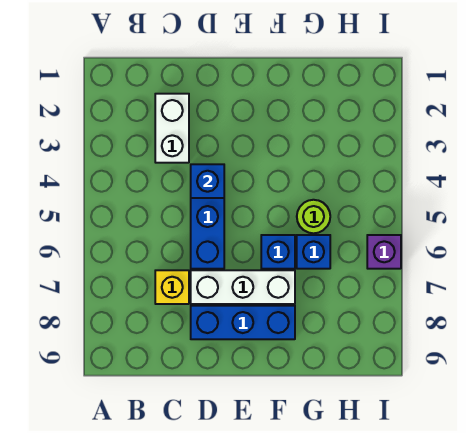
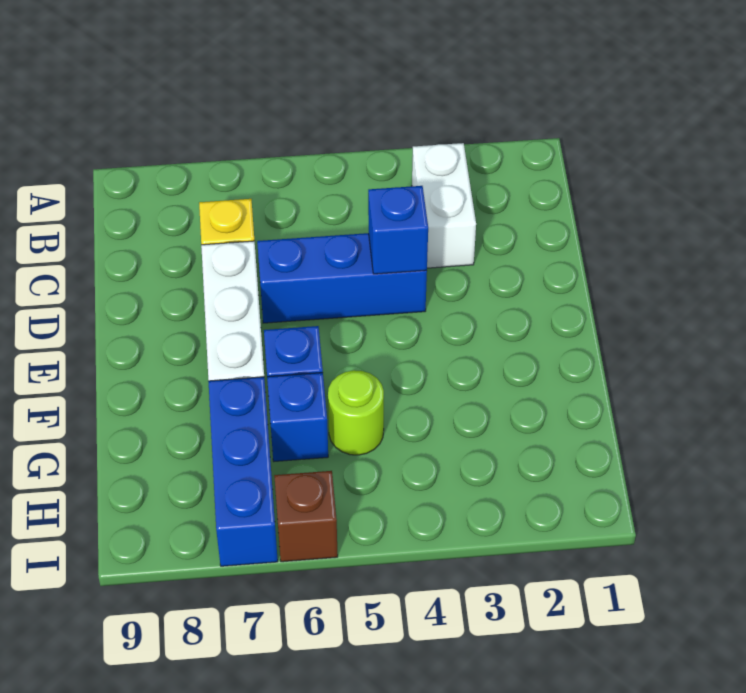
white brick C2:C3 level 1 -> white brick B3:C3 level 1
blue brick D8:F8 level 1 -> blue brick G7:I7 level 1
purple brick I6 level 1 -> brown brick I6 level 1

